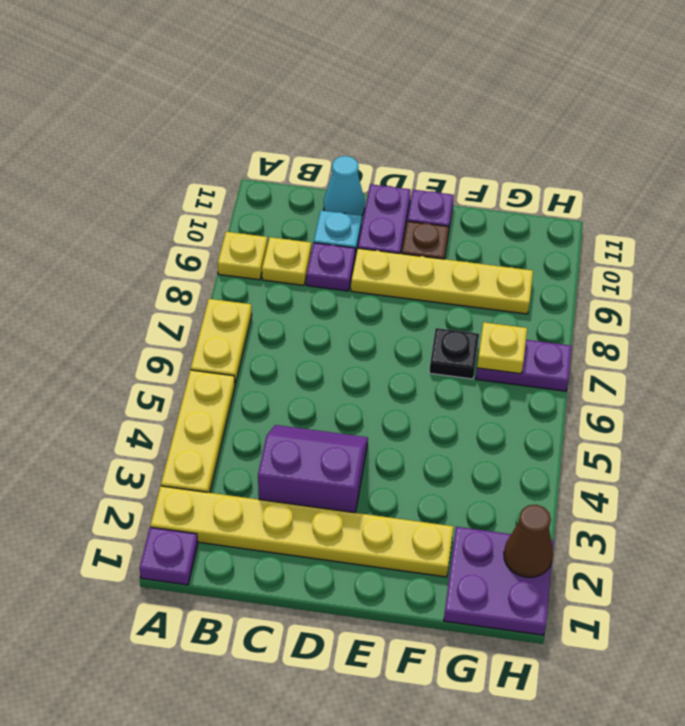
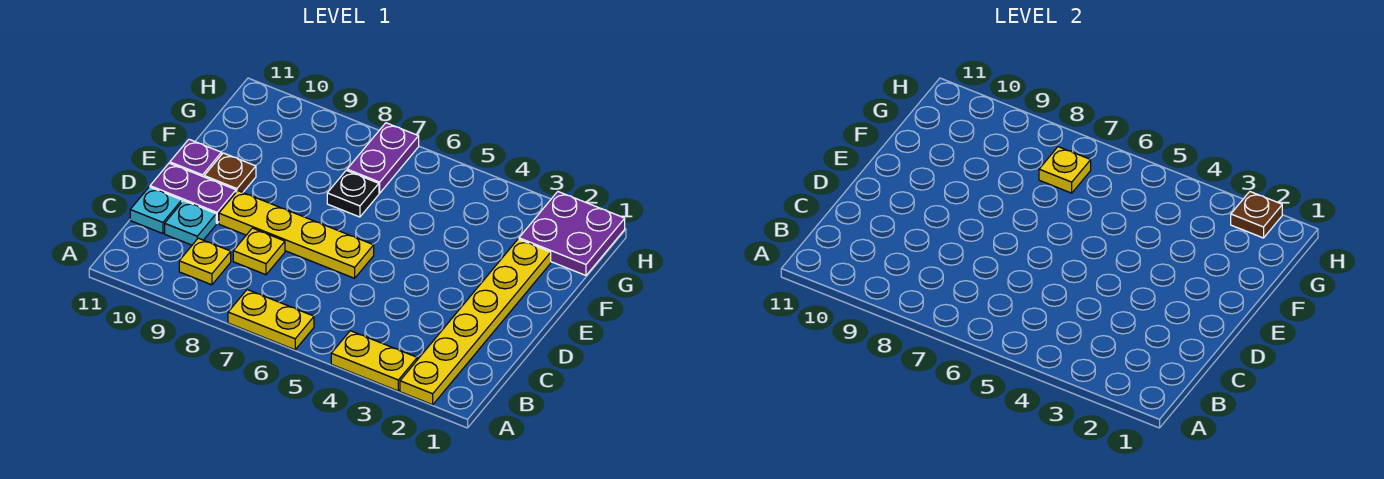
purple plate A1 level 1 -> none
yellow plate A3:A5 level 1 -> yellow plate A3:A4 level 1
yellow plate A9 level 1 -> yellow plate C8 level 1
purple slope C3:D4 level 1 top 3 -> none
purple plate C9 level 1 -> none
cyan cone C11 level 1 -> cyan plate C11 level 1
yellow plate D9:G9 level 1 -> yellow plate D6:D9 level 1
brown cone H2 level 2 -> brown plate H2 level 2

